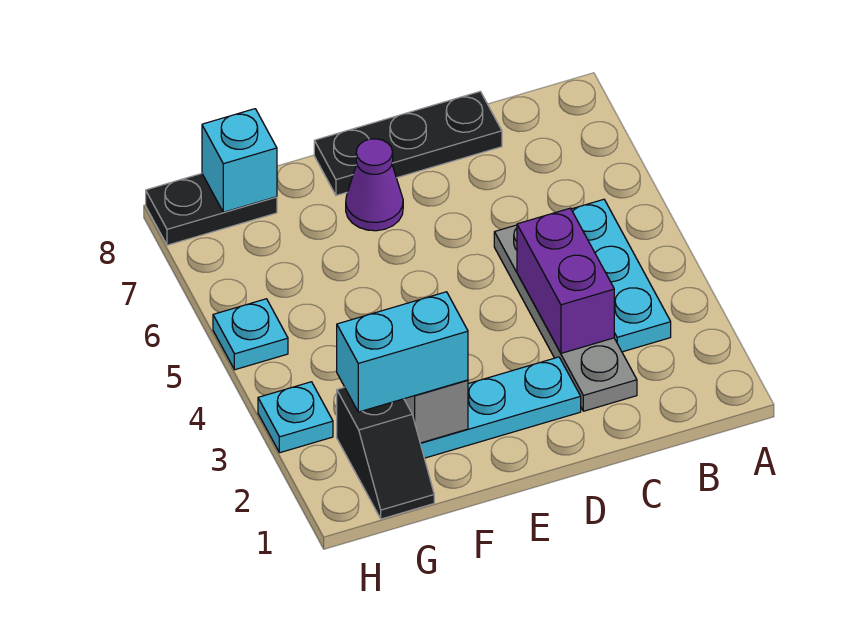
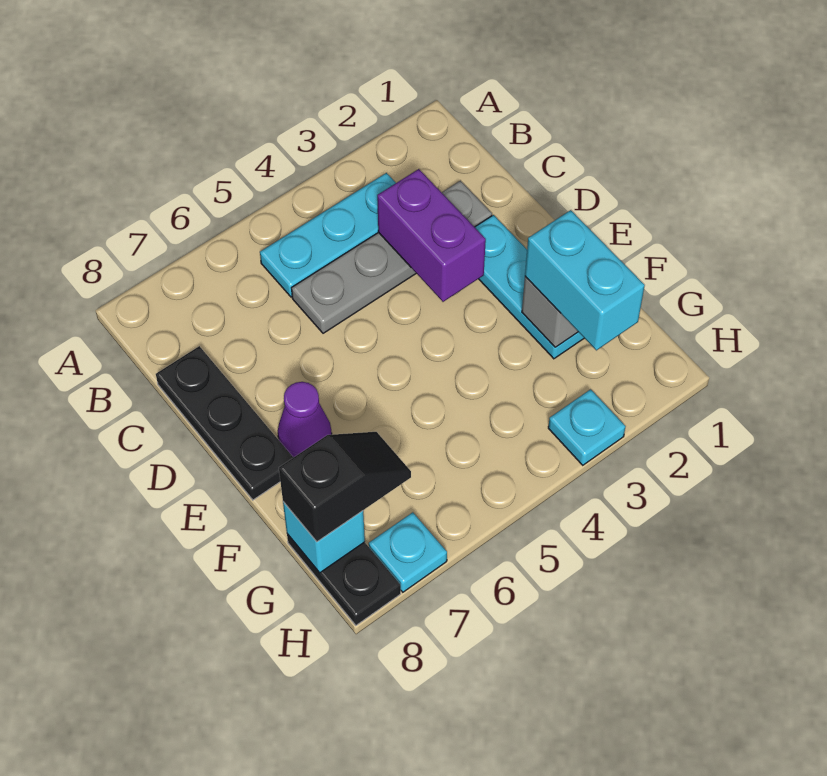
purple brick C3:C4 level 2 -> purple brick C3:D3 level 2
black slope G1:G2 level 1 top 2 -> black slope G7:G8 level 3 top 8
cyan plate H5 level 1 -> cyan plate H7 level 1

